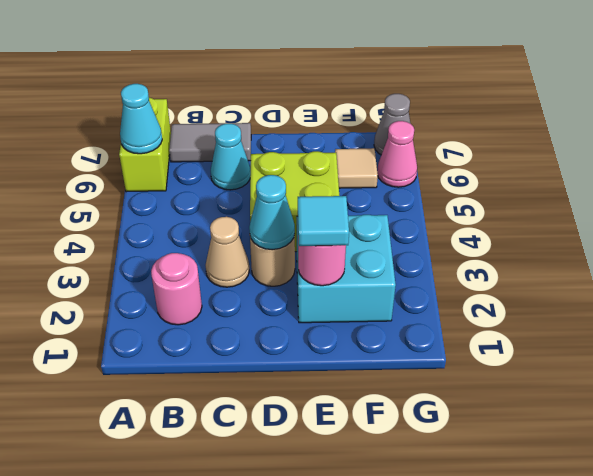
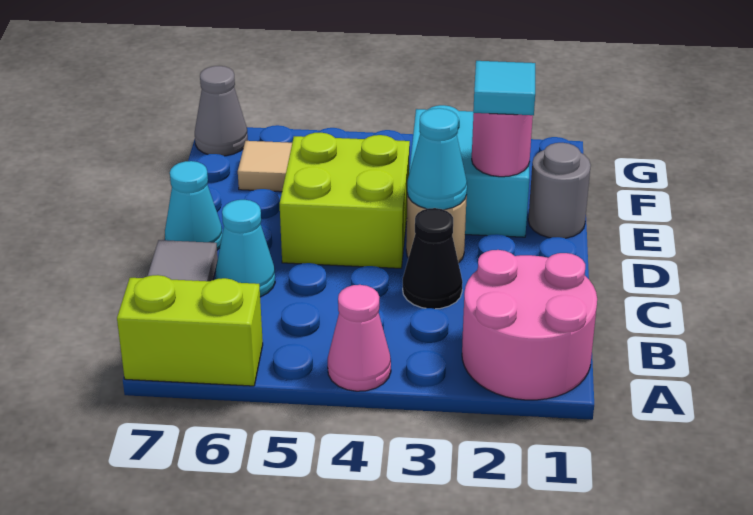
cyan cone A6 level 2 -> cyan cone D7 level 1
pink round brick B2 level 1 -> pink round brick A1:B2 level 1
tan cone C3 level 1 -> black cone C3 level 1
none -> grey round brick E1 level 1
pink cone G6 level 1 -> pink cone A4 level 1

